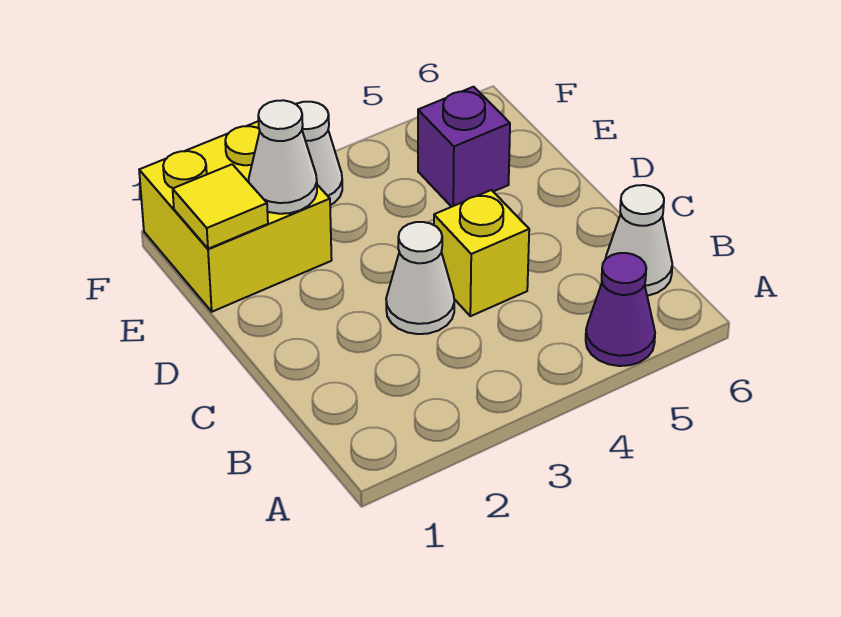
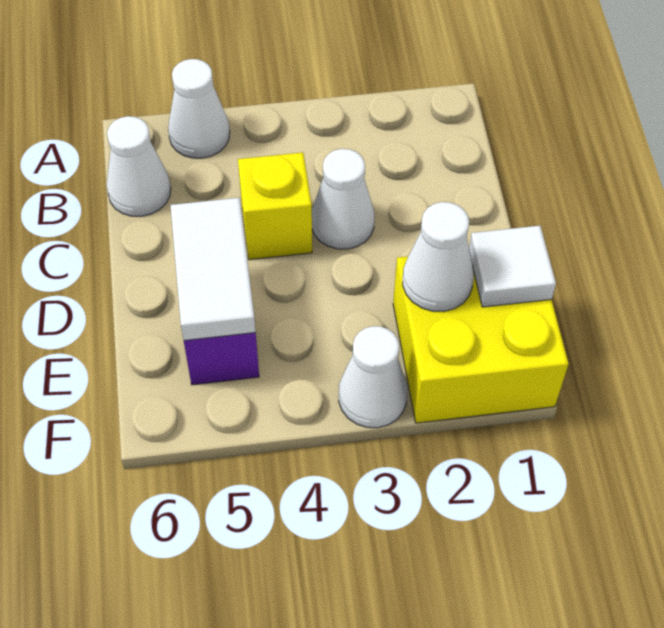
purple cone A5 level 1 -> white cone A5 level 1
none -> white tile D5:E5 level 2
yellow tile E1 level 2 -> white tile E1 level 2

